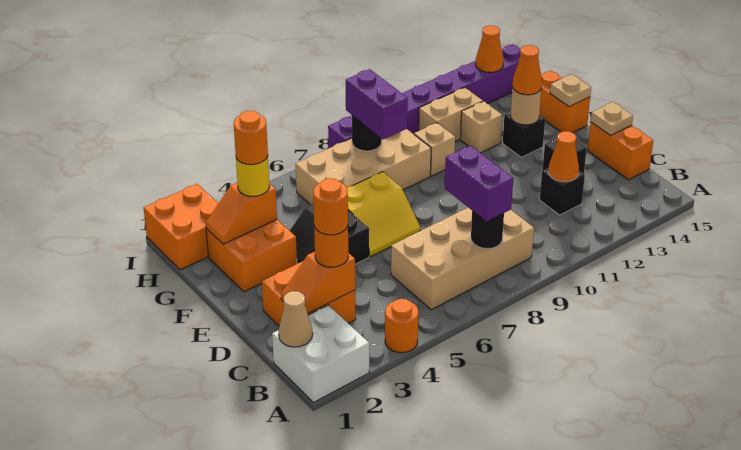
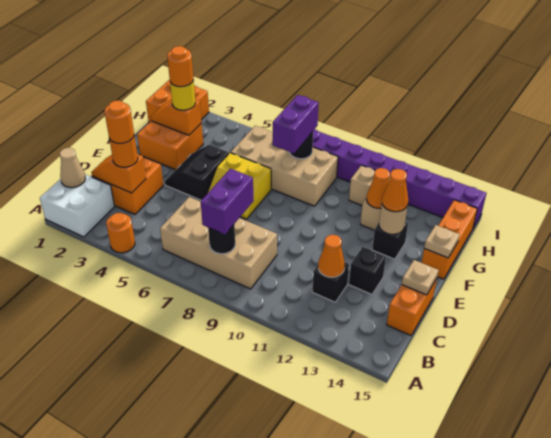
orange brick F15:G15 level 1 -> orange brick F15:H15 level 1
tan brick G10 level 1 -> none
orange cone I14 level 2 -> orange cone G12 level 2

